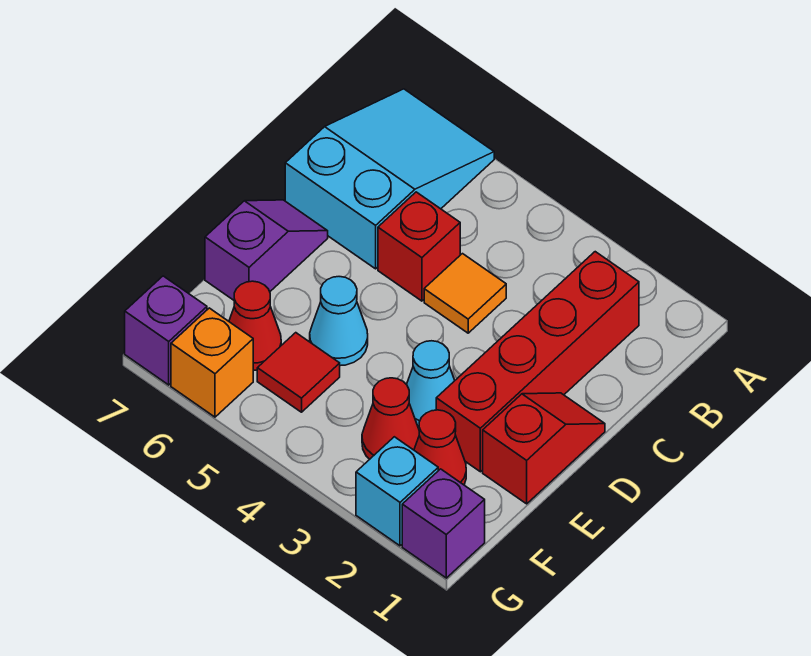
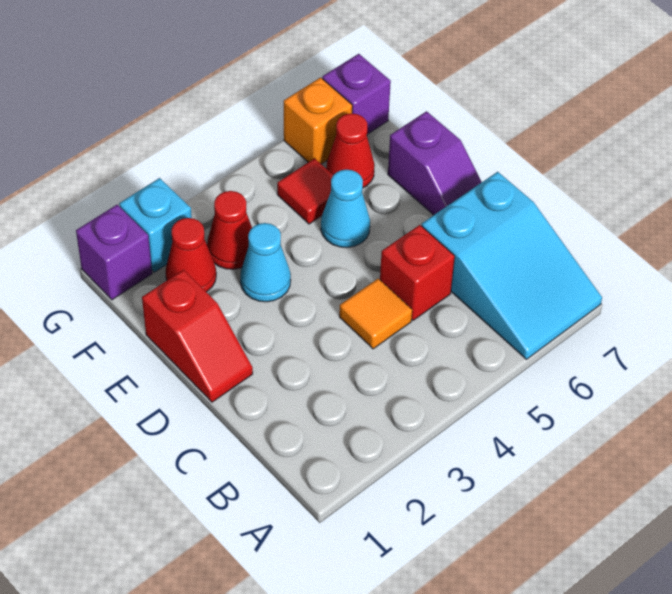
red brick B2:E2 level 1 -> none

